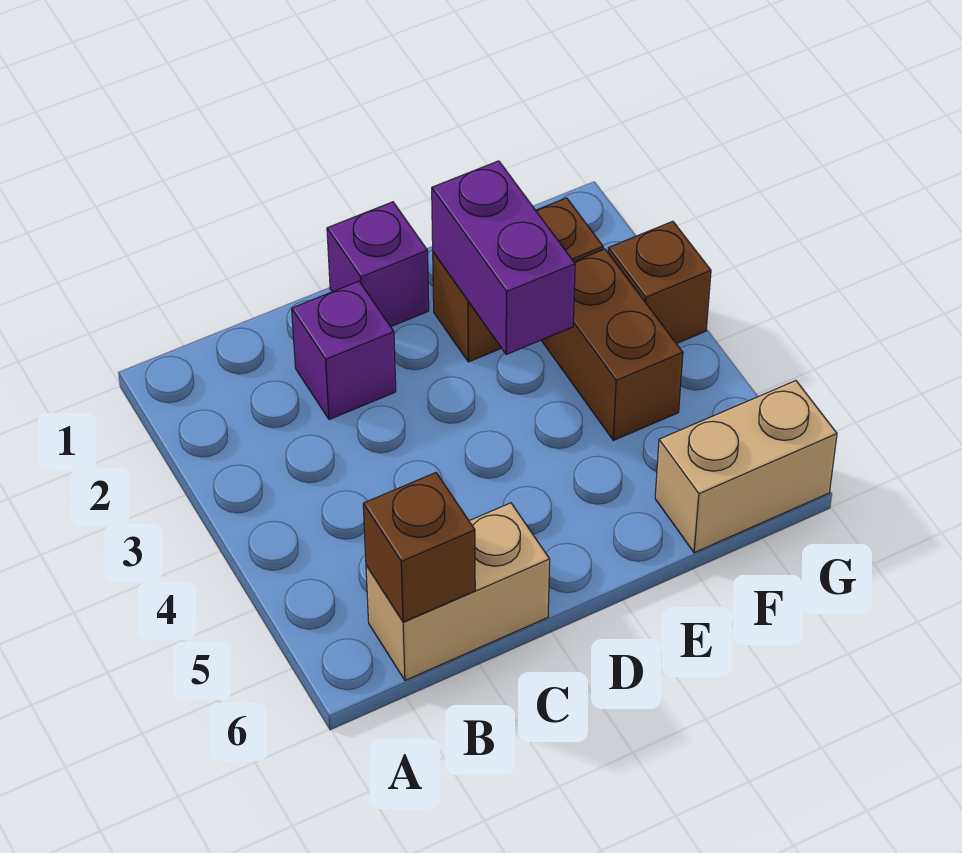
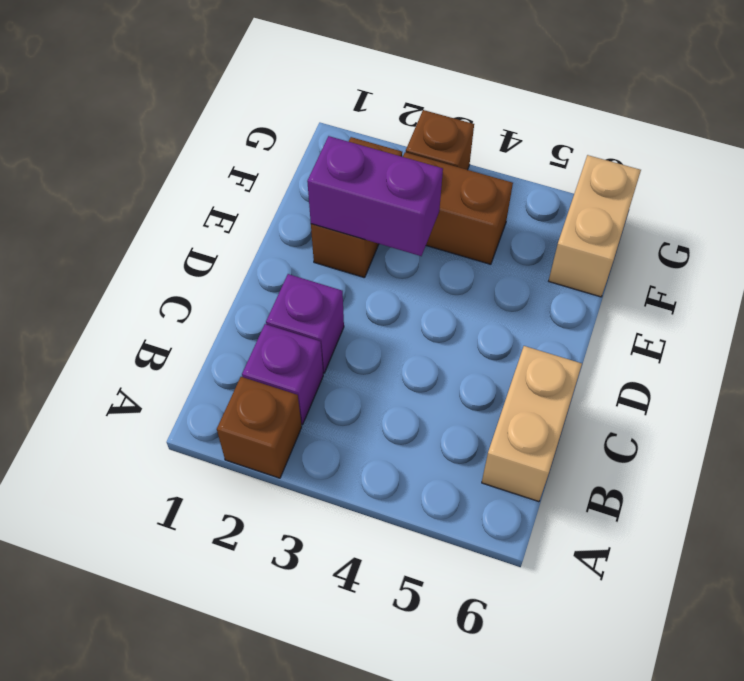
brown brick B6 level 2 -> brown brick A2 level 1
purple brick D1 level 1 -> purple brick B2 level 1

